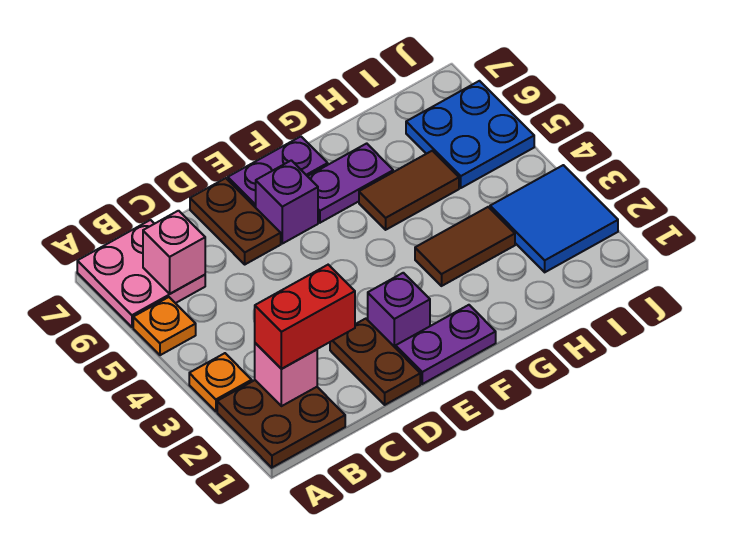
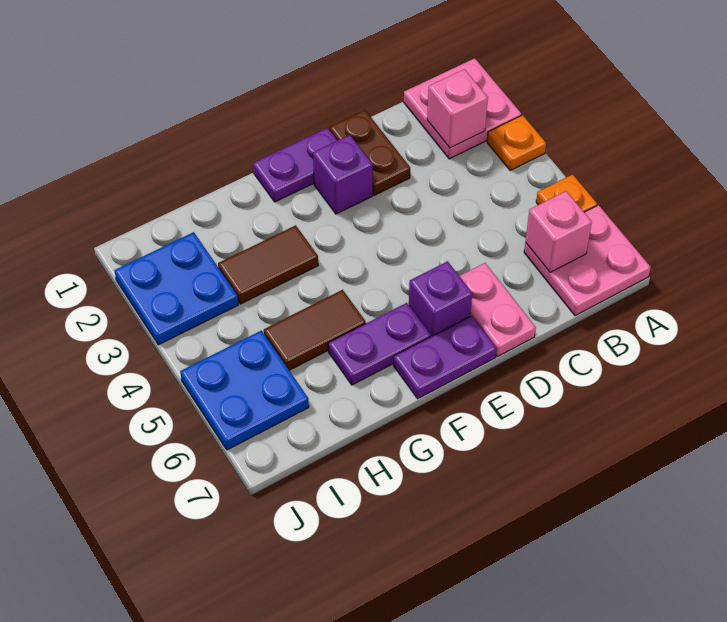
brown plate A1:B2 level 1 -> pink plate A1:B2 level 1
red brick B2:C2 level 3 -> none
brown plate D6:D7 level 1 -> pink plate D6:D7 level 1
blue tile I2:J3 level 1 -> blue plate I2:J3 level 1

